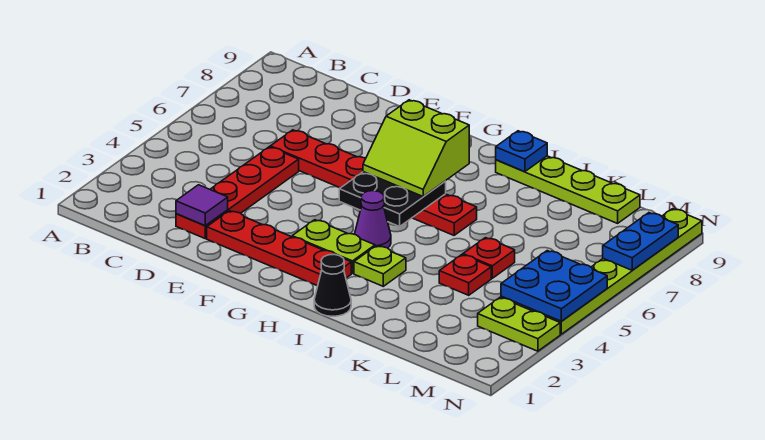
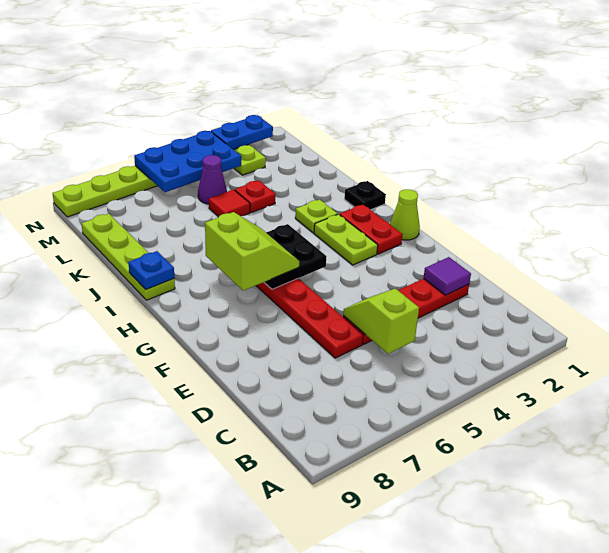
none -> lime slope C5:D5 level 2 top C
red plate E2:H2 level 1 -> red plate G2:H2 level 1
none -> lime cone G1 level 1
purple cone H4 level 1 -> purple cone L5 level 1
black cone I1 level 1 -> black plate I1 level 1
red plate K5 level 1 -> red tile K5 level 1
blue plate M4:N5 level 2 -> blue plate M4:N6 level 2
blue plate N7:N8 level 2 -> blue plate N2:N3 level 2

